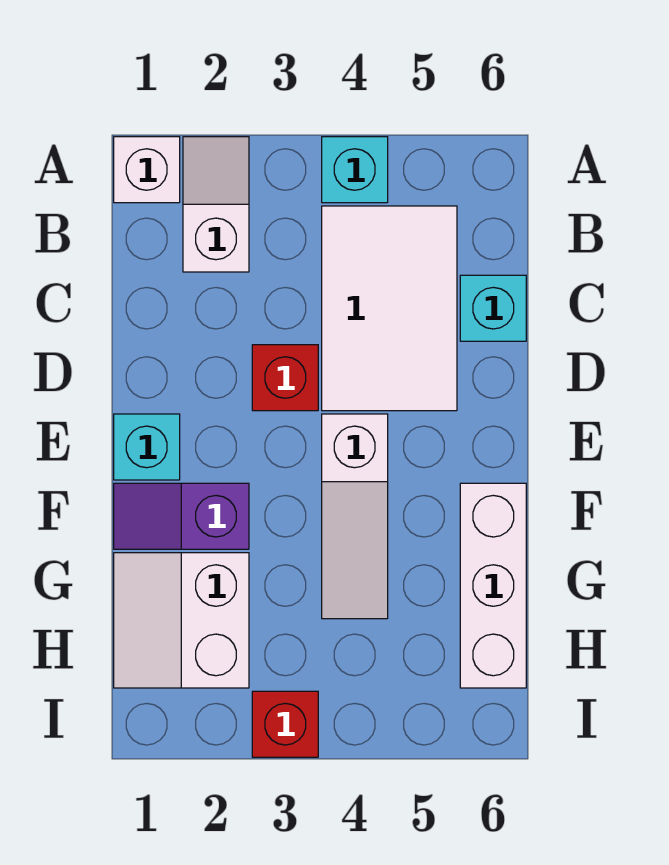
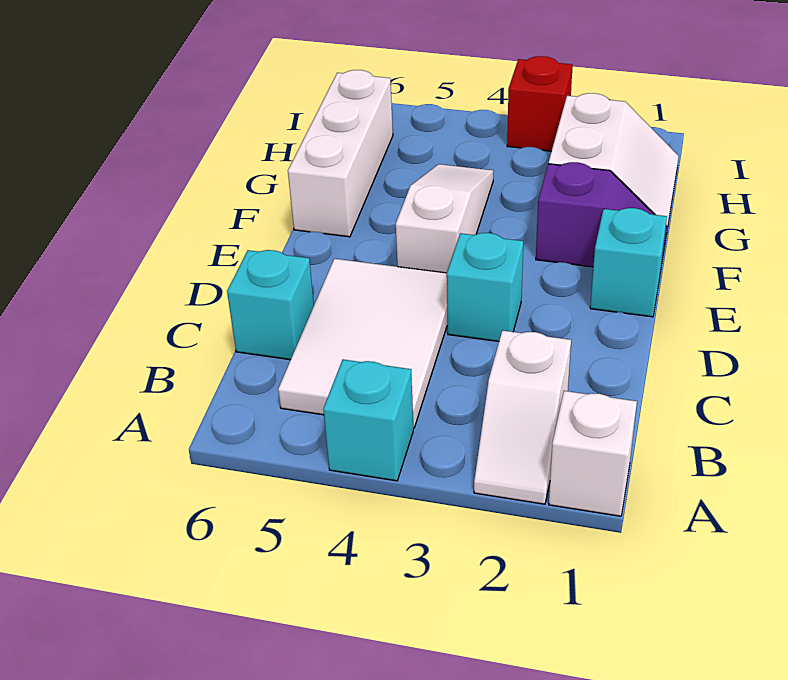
red brick D3 level 1 -> cyan brick D3 level 1

